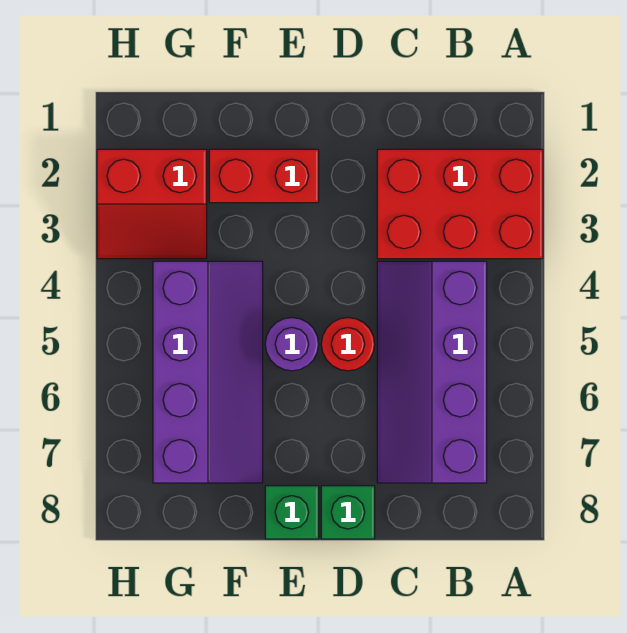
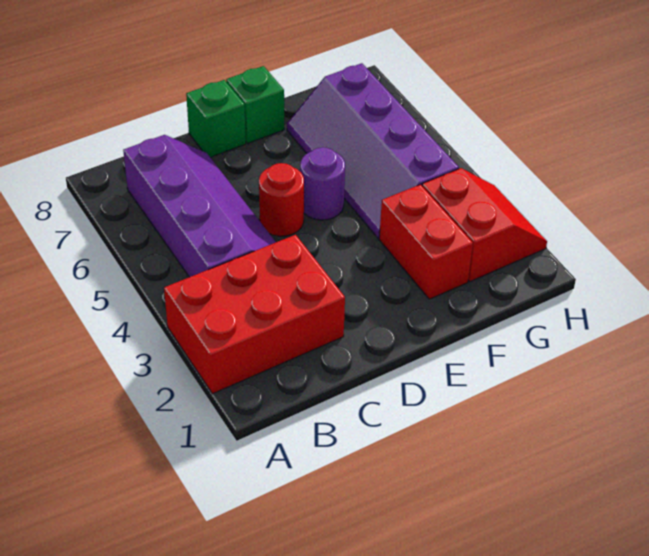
red brick E2:F2 level 1 -> red brick F2:F3 level 1
red slope G2:H3 level 1 top 2 -> red slope G2:H3 level 1 top G

